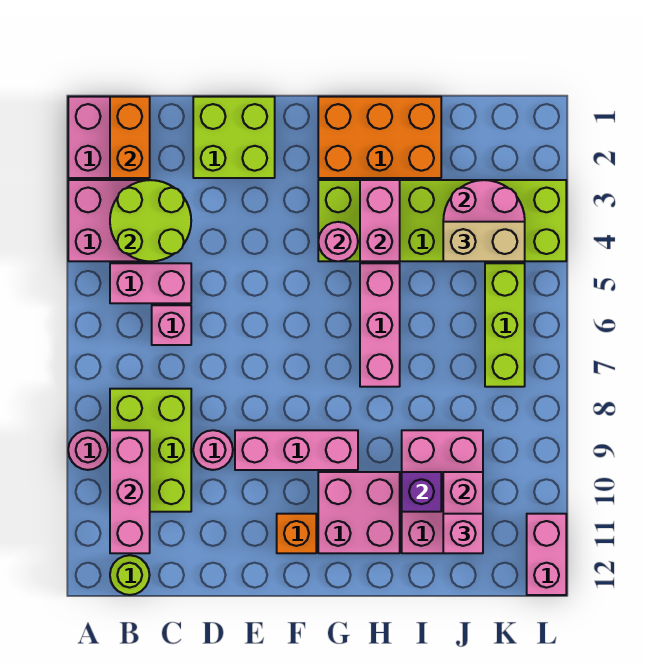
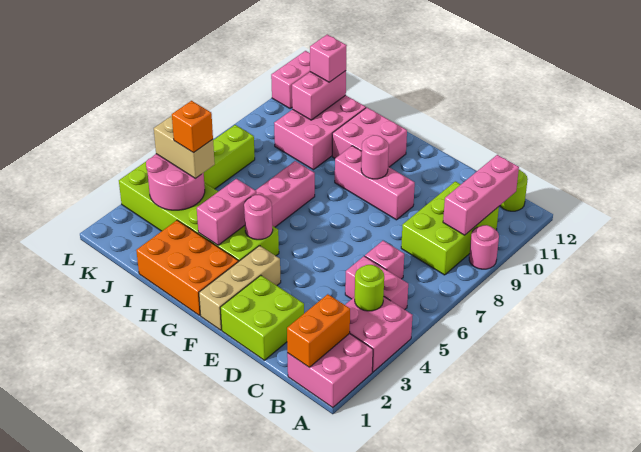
lime round brick B3:C4 level 2 -> lime round brick B4 level 2
pink round brick D9 level 1 -> pink round brick F9 level 2
none -> tan brick F1:F3 level 1
orange brick F11 level 1 -> orange brick J4 level 4
purple brick I10 level 2 -> none

